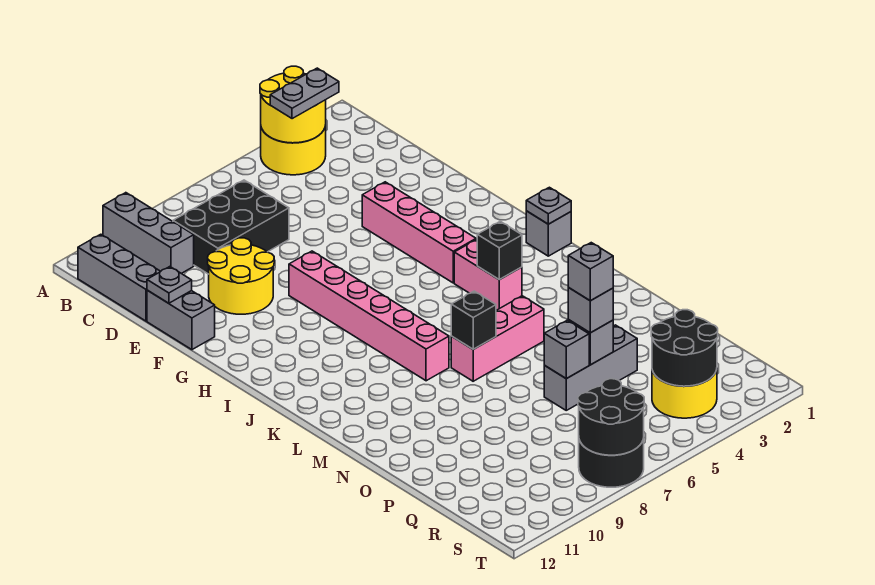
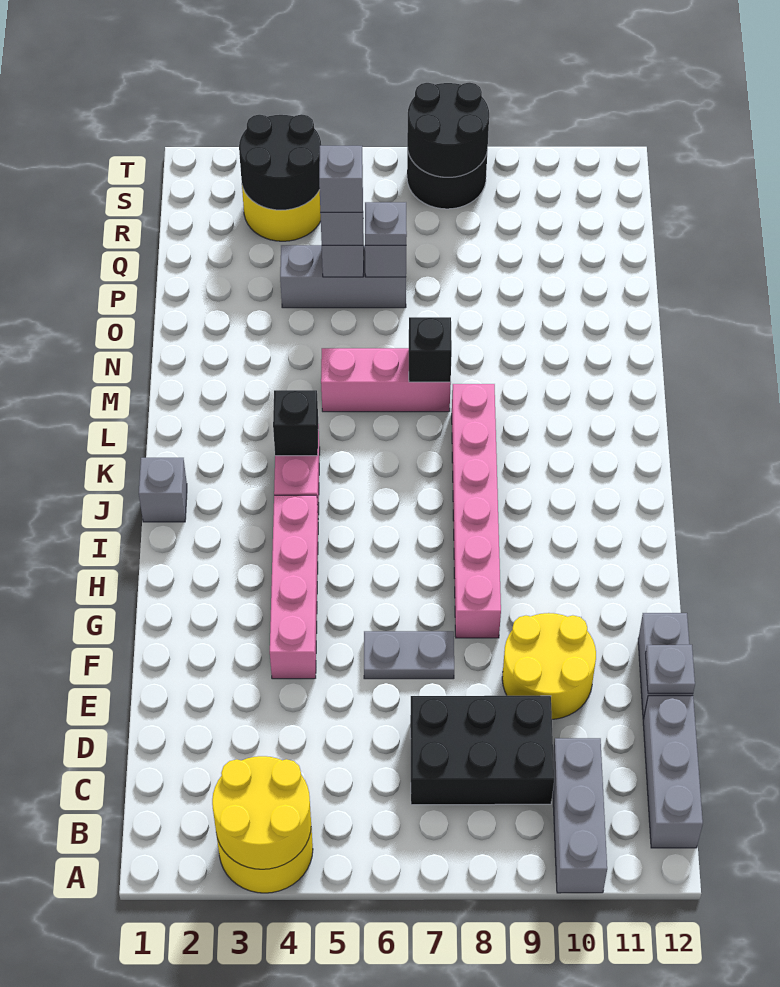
grey plate B3:B4 level 3 -> grey plate F6:F7 level 1
grey plate J1 level 2 -> grey plate P6 level 3

